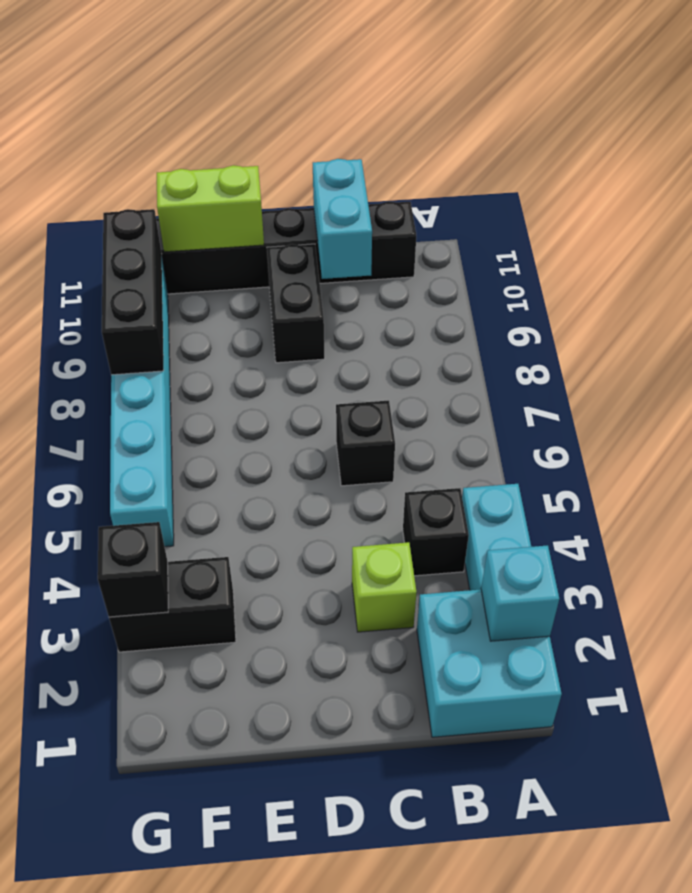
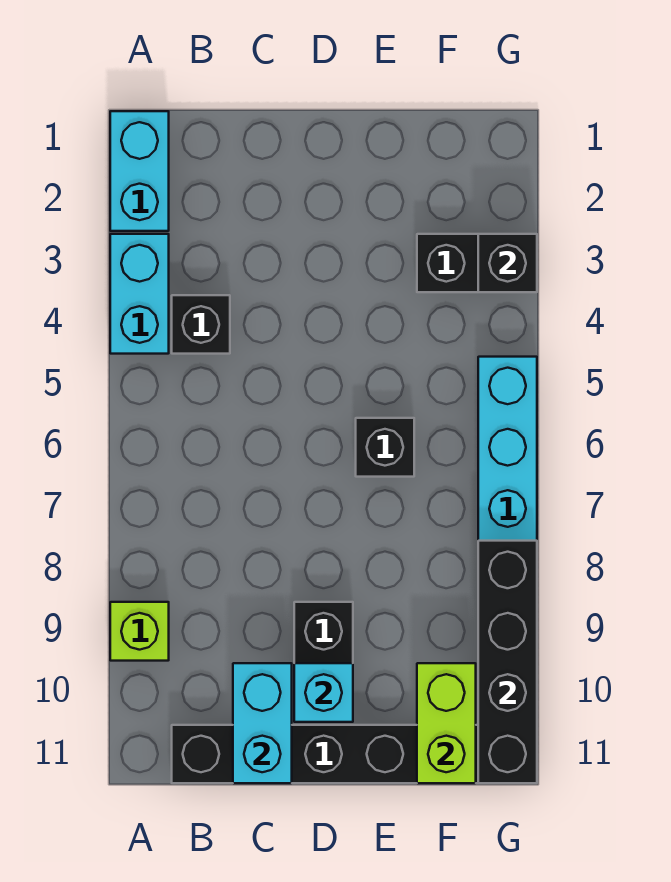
cyan brick A1:B2 level 1 -> cyan brick A1:A2 level 1
cyan brick A2 level 2 -> cyan brick D10 level 2
lime brick C3 level 1 -> lime brick A9 level 1
black brick C6 level 1 -> black brick E6 level 1
lime brick E11:F11 level 2 -> lime brick F10:F11 level 2
black brick G8:G10 level 2 -> black brick G8:G11 level 2

